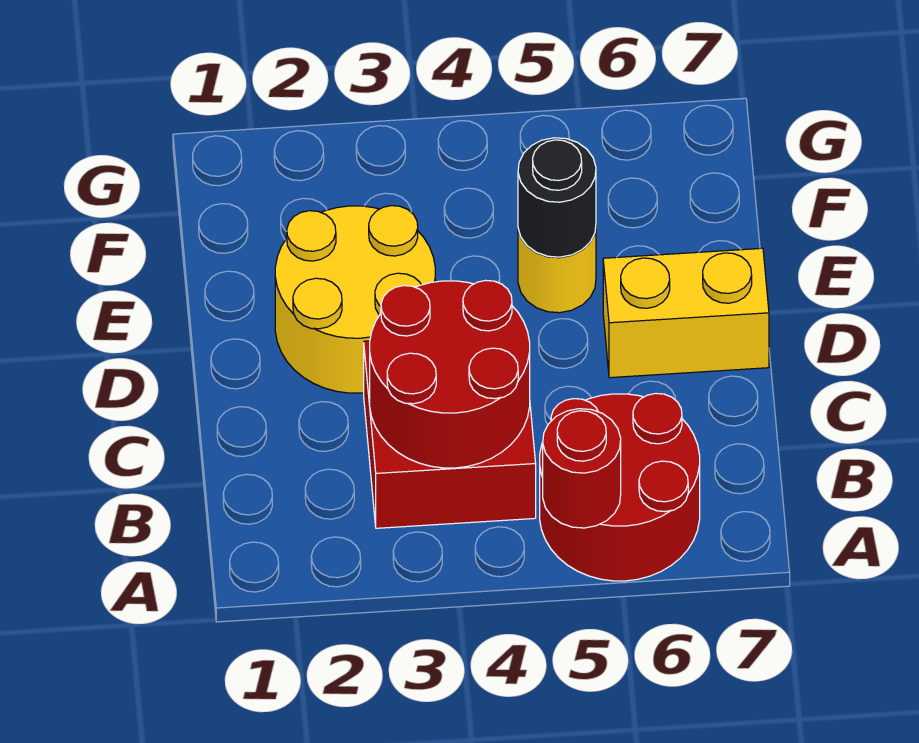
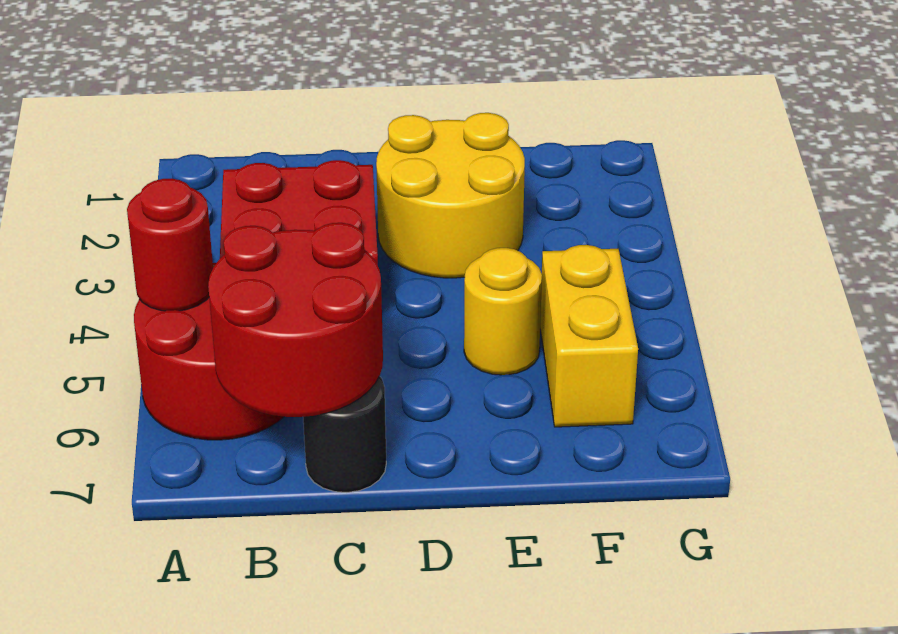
red round brick B3:C4 level 2 -> red round brick B6:C7 level 2
yellow brick D6:D7 level 1 -> yellow brick F5:F6 level 1
black round brick E5 level 2 -> black round brick C7 level 1

